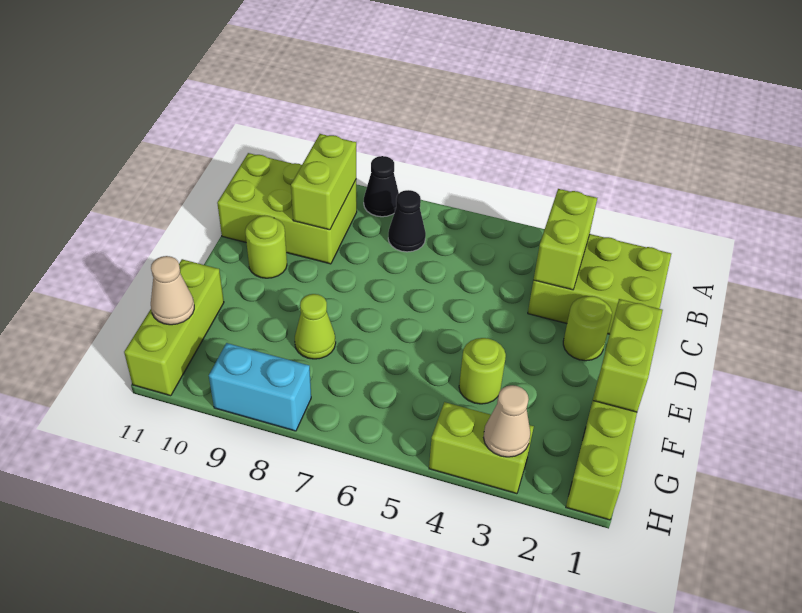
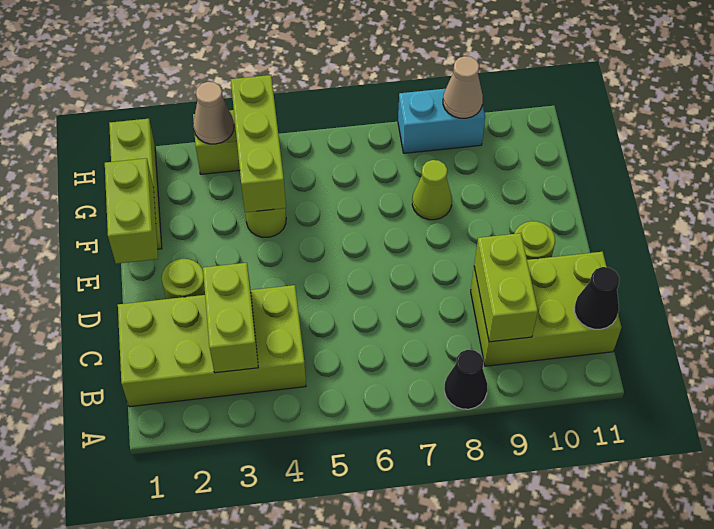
lime brick B1:C3 level 1 -> lime brick B1:C4 level 1
black cone B7 level 1 -> black cone B11 level 2
lime brick F11:H11 level 1 -> lime brick F4:H4 level 2
tan cone G11 level 2 -> tan cone H9 level 2

